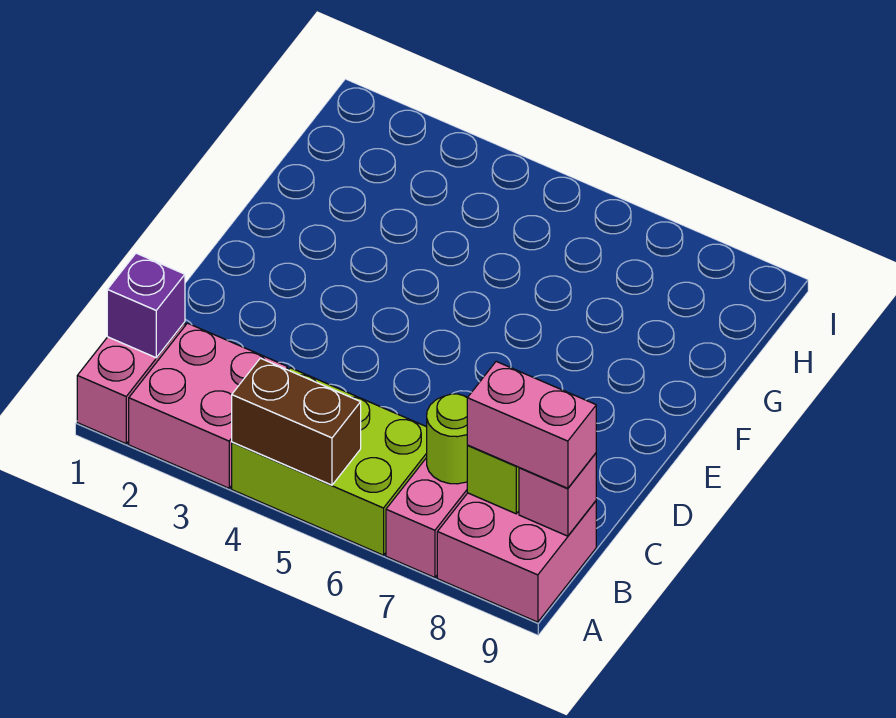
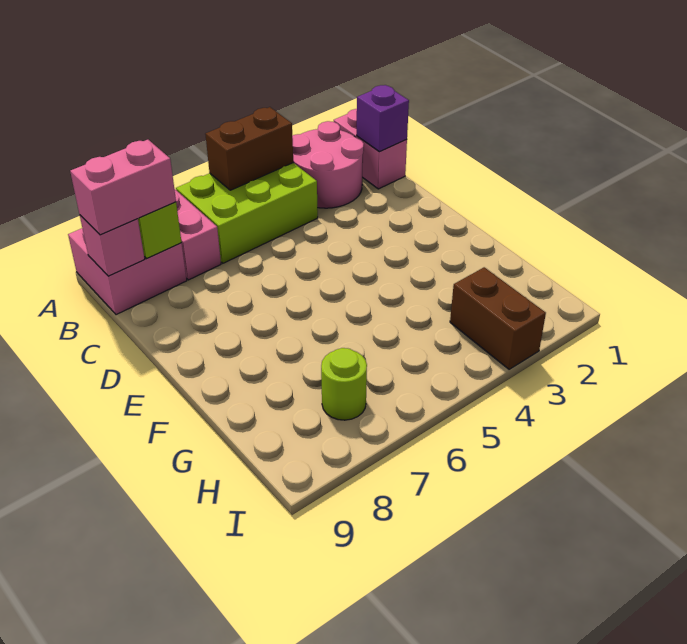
pink brick A2:B3 level 1 -> pink round brick A2:B3 level 1
lime round brick B7 level 2 -> lime round brick H7 level 1
none -> brown brick H3:I3 level 1

